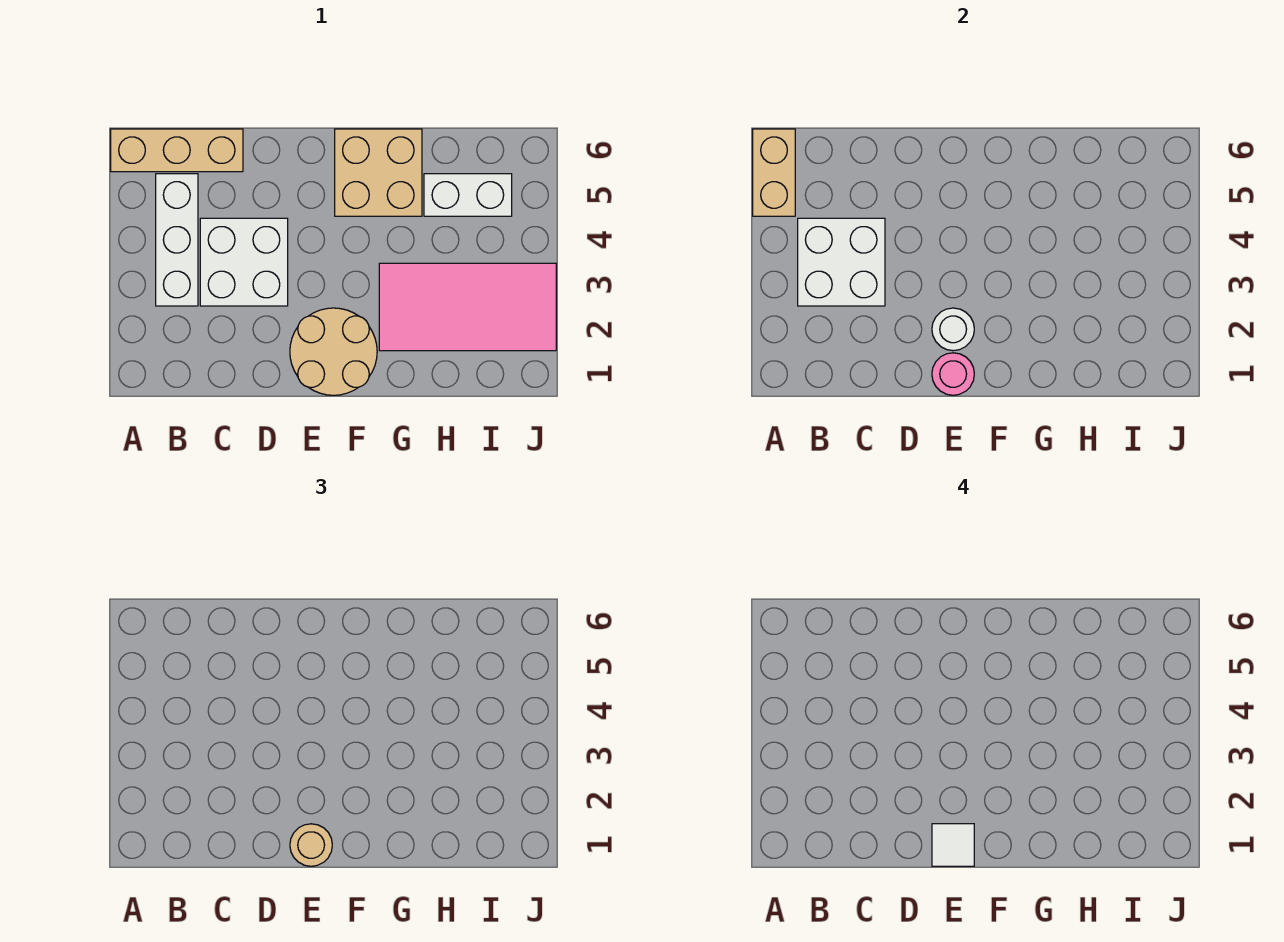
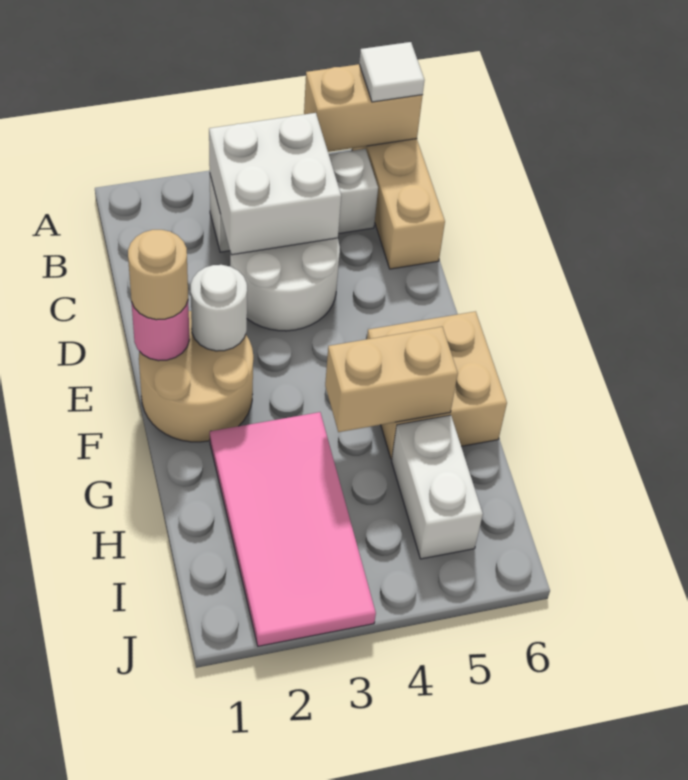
white brick C3:D4 level 1 -> white round brick C3:D4 level 1
white tile E1 level 4 -> white tile A6 level 3
none -> tan brick G4:G5 level 2

